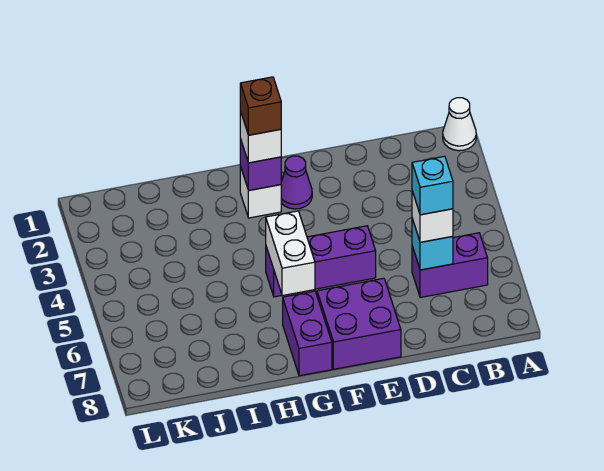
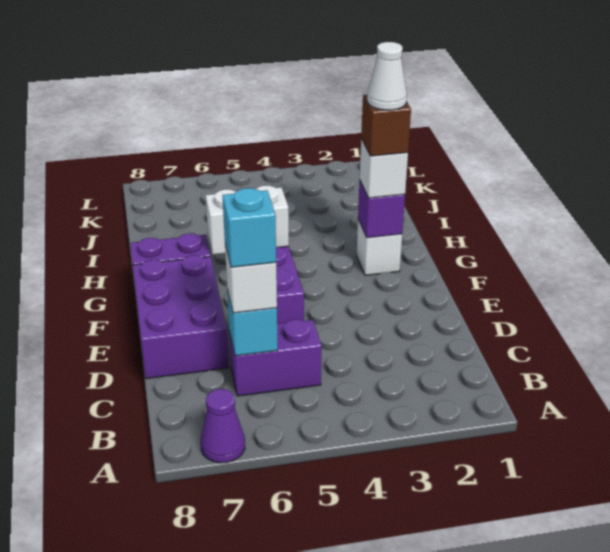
white cone A1 level 1 -> white cone G2 level 5
purple brick B6:C6 level 1 -> purple brick C5:C6 level 1
purple brick E7:F8 level 1 -> purple brick D7:F8 level 1
purple cone F2 level 1 -> purple cone A7 level 1

